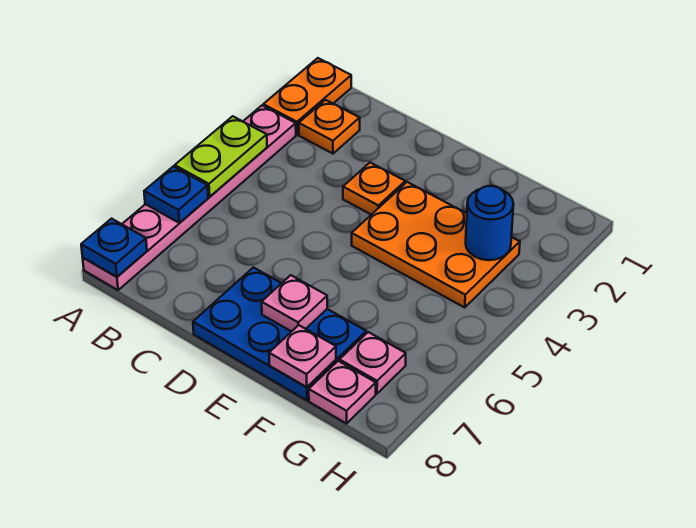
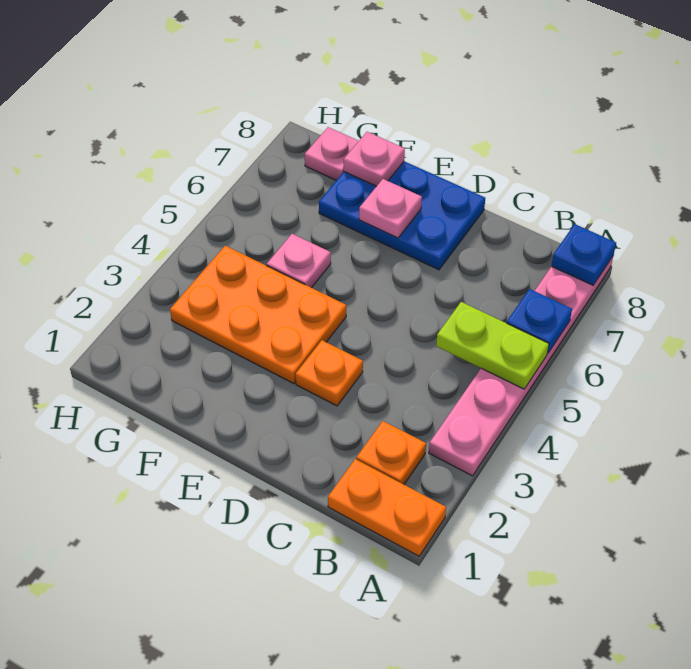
orange plate A1:A2 level 1 -> orange plate A1:B1 level 1
lime plate A4:A5 level 2 -> lime plate A5:B5 level 2
blue round brick G3 level 2 -> none
pink plate G7 level 1 -> pink plate F5 level 1

